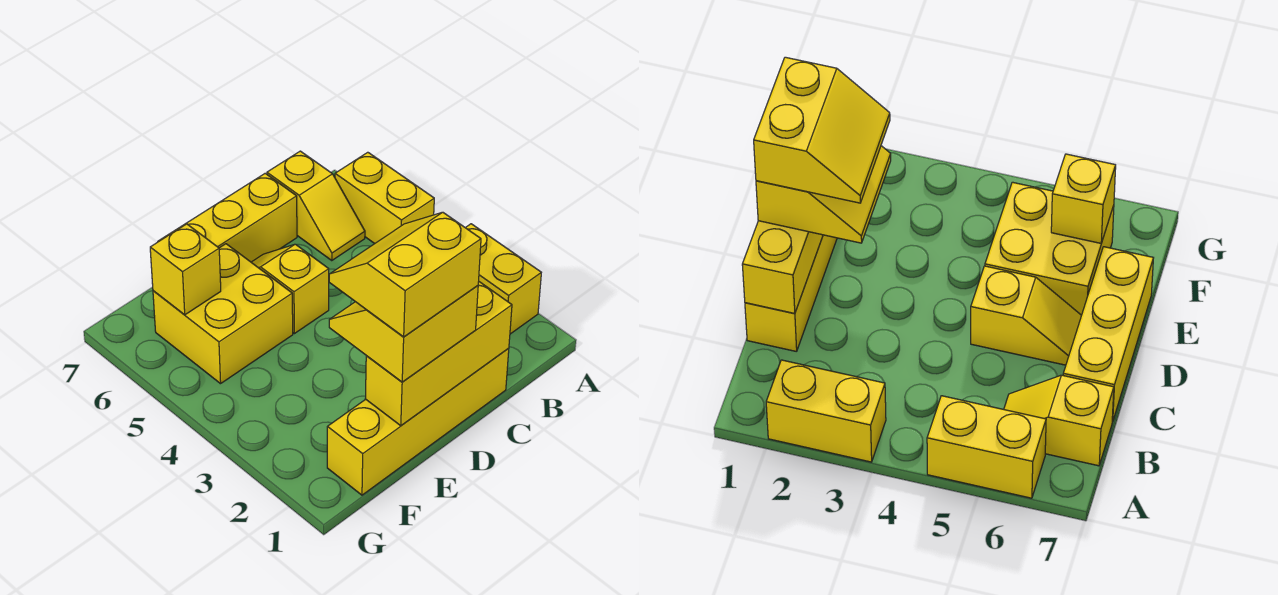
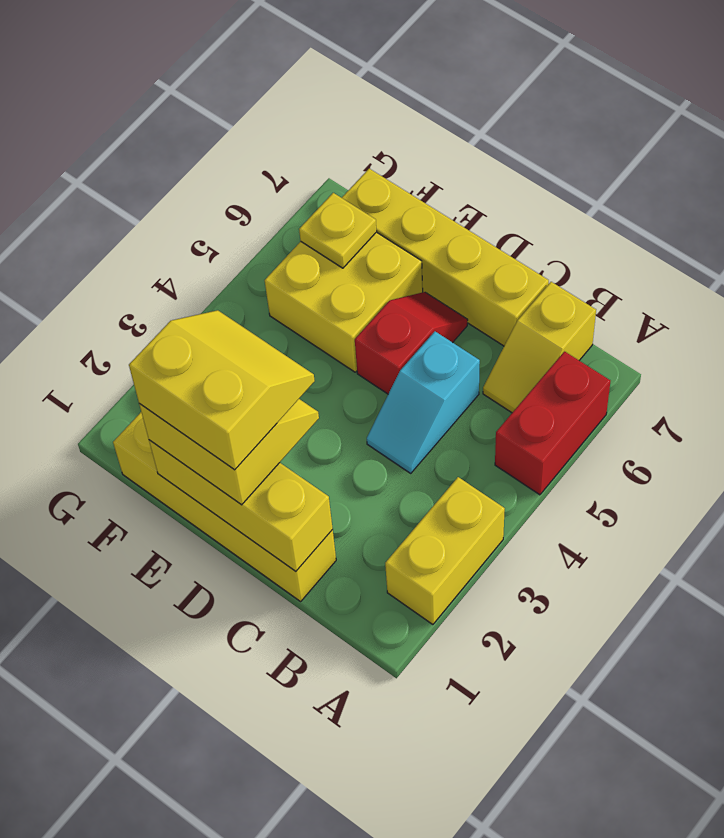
yellow brick A5:A6 level 1 -> red brick A5:A6 level 1
none -> cyan slope C4:C5 level 1 top 5
yellow brick C7:E7 level 1 -> yellow brick C7:F7 level 1
yellow slope D5:D6 level 1 top 5 -> red slope D5:D6 level 1 top 5
yellow brick F6 level 2 -> yellow plate F6 level 2

